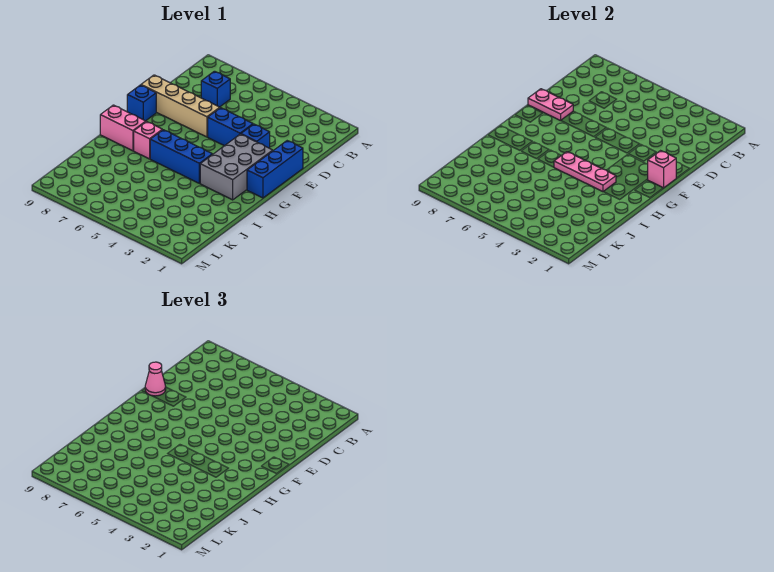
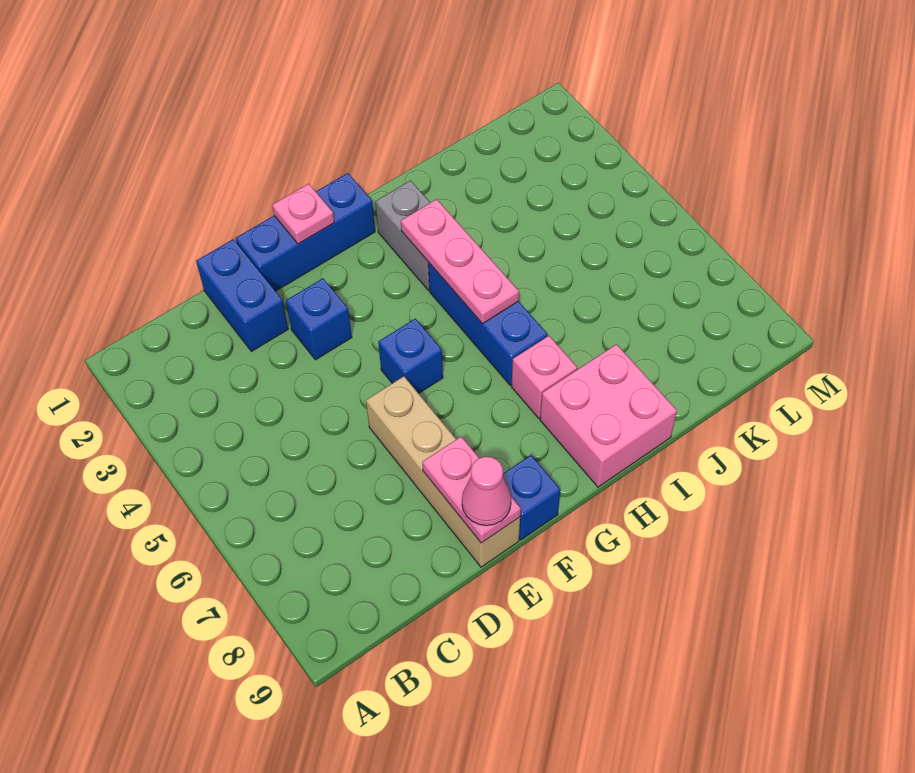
blue brick C7 level 1 -> blue brick F5 level 1
blue brick E4:E5 level 1 -> blue brick D1:D2 level 1
pink brick F1 level 2 -> pink plate F1 level 2
grey brick F2:H3 level 1 -> grey brick H2:H3 level 1
pink brick H8:H9 level 1 -> pink brick H8:I9 level 1

